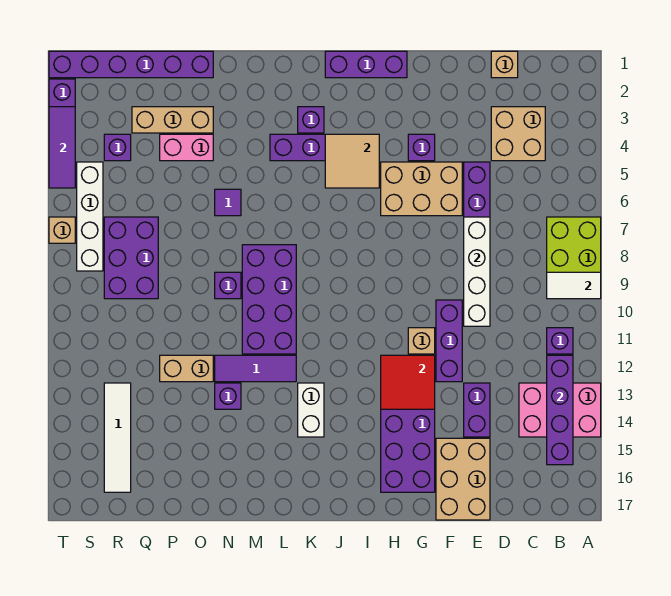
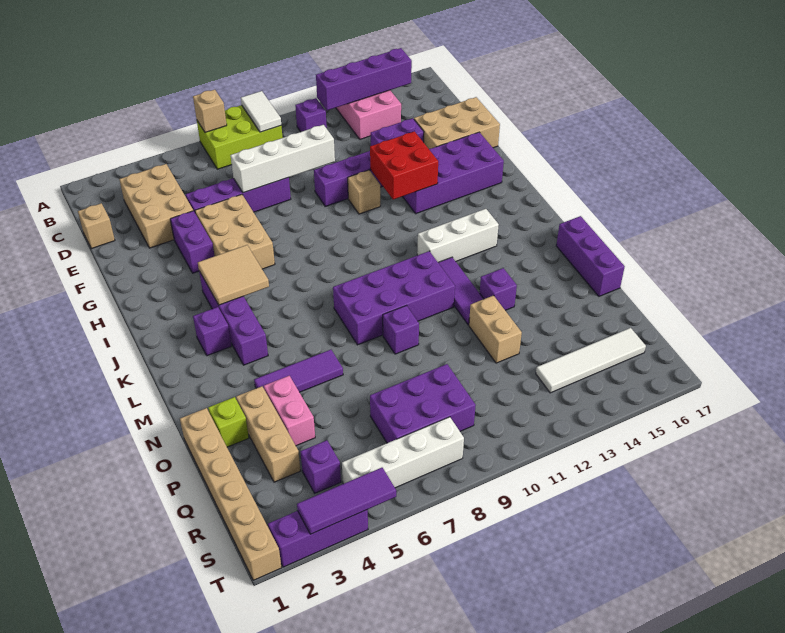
tan brick C3:D4 level 1 -> tan brick C3:E4 level 1
purple brick G4 level 1 -> purple brick F4:G4 level 1
red tile G12:H13 level 2 -> red brick G12:H13 level 2
purple brick H1:J1 level 1 -> purple brick M17:O17 level 1
white brick K13:K14 level 1 -> white brick K12:K14 level 1
purple tile N6 level 1 -> purple tile N4:N6 level 1
purple brick O1:T1 level 1 -> tan brick O1:T1 level 1
none -> lime brick O2 level 1
tan brick T7 level 1 -> tan brick A7 level 2

